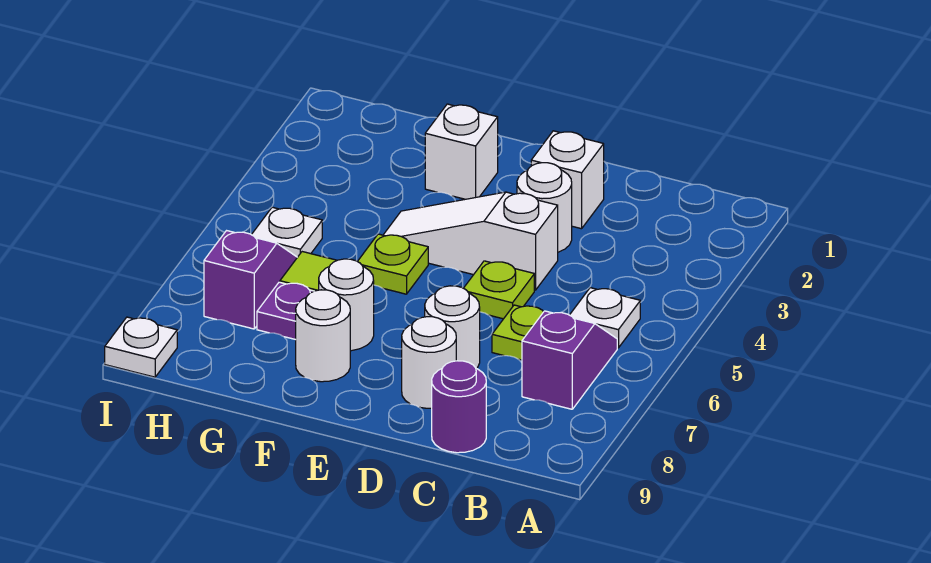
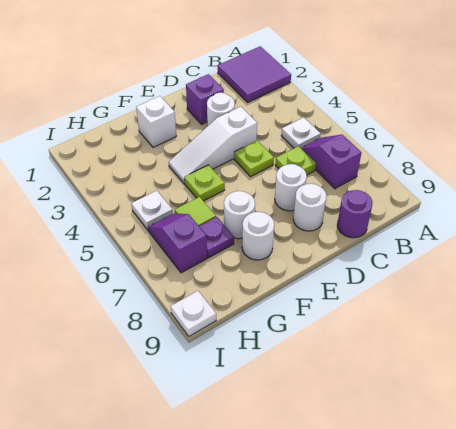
none -> purple tile A1:B2 level 1
white brick D2 level 1 -> purple brick D2 level 1

